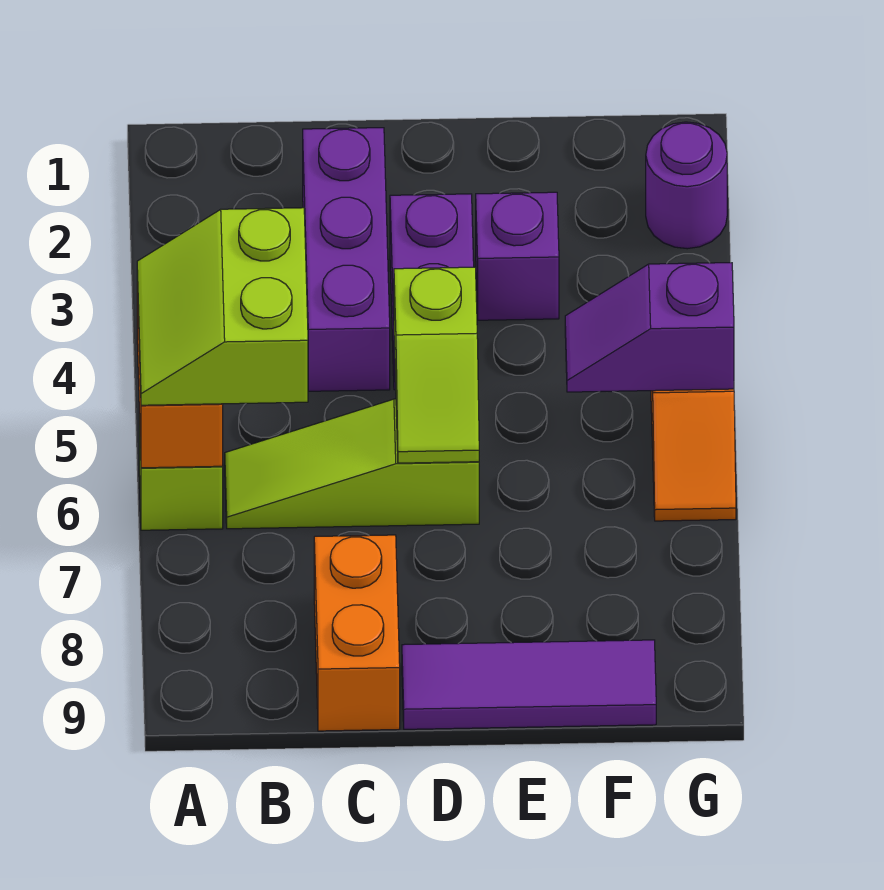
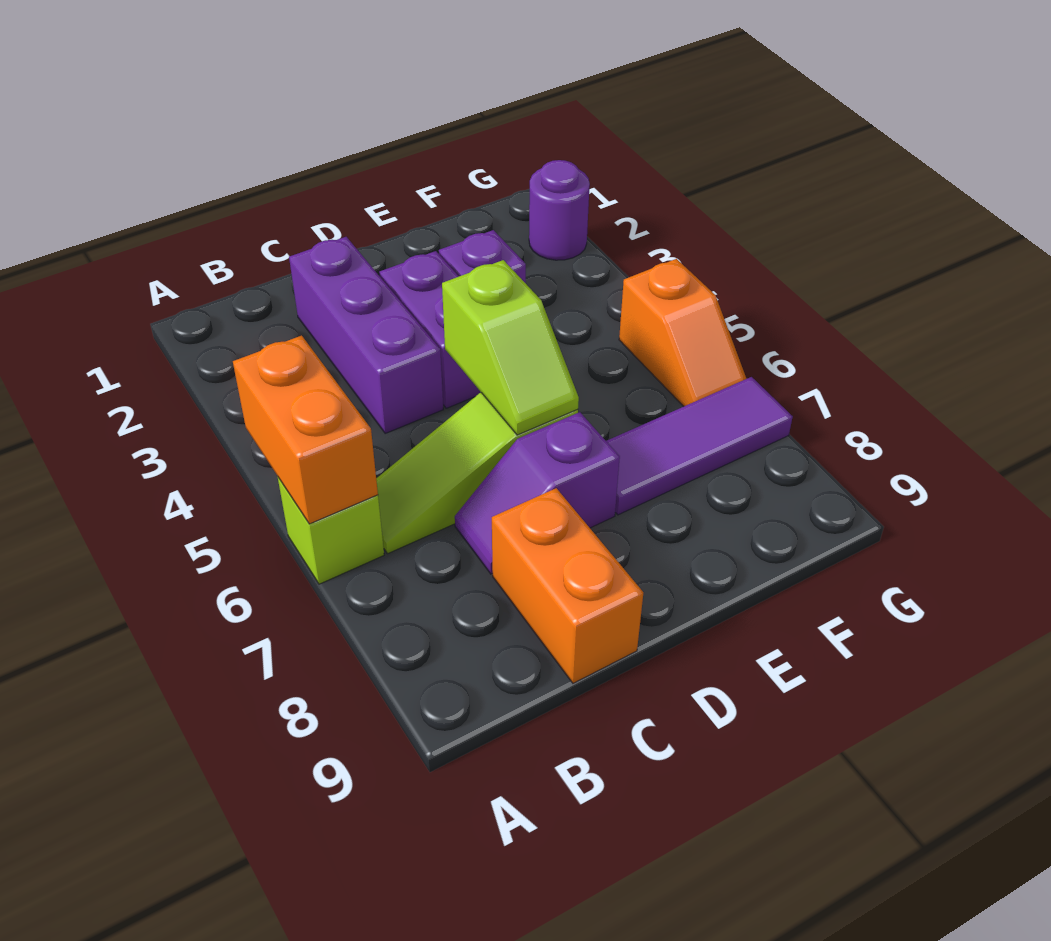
lime slope A5:B6 level 3 top B -> none
purple tile D9:F9 level 1 -> purple tile E7:G7 level 1
purple slope F5:G5 level 2 top G -> purple slope C7:D7 level 1 top D

